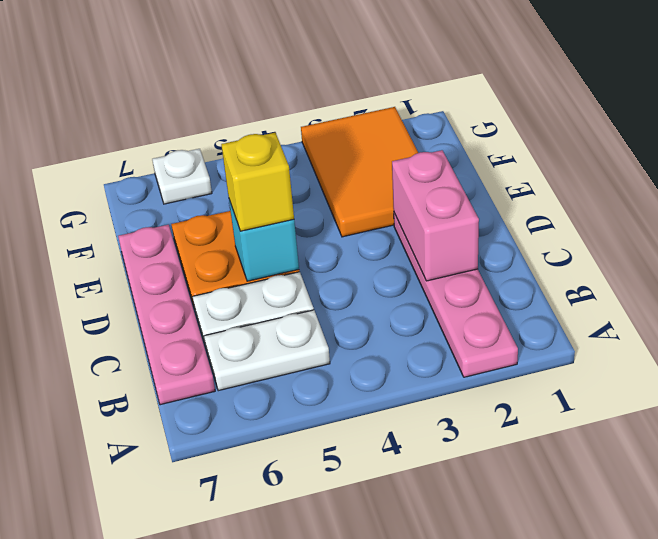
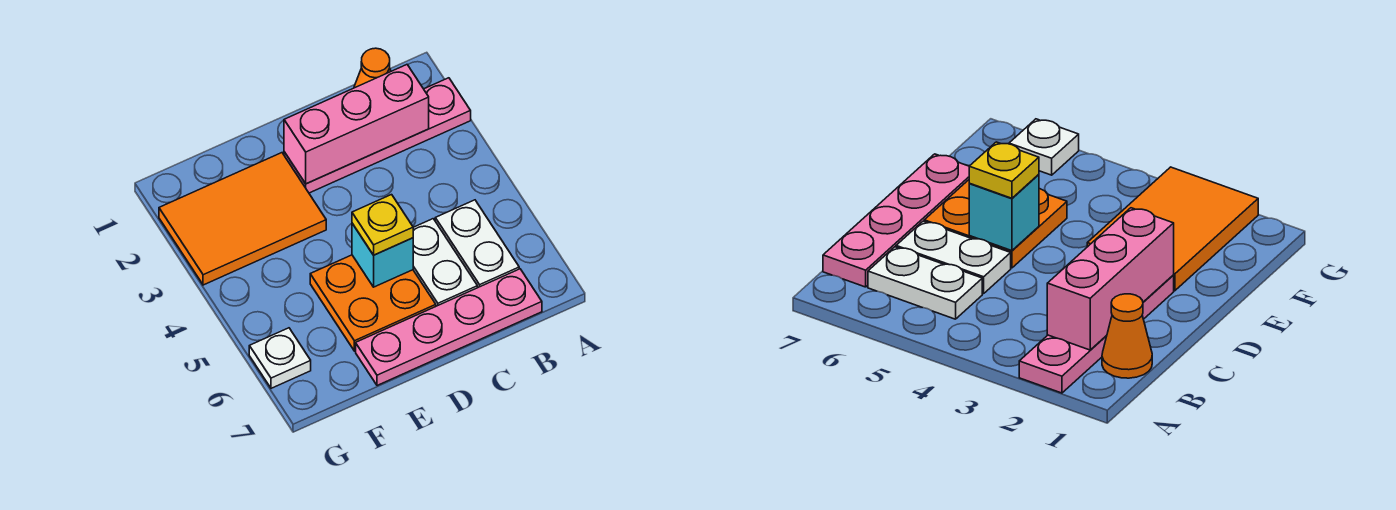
none -> orange cone B1 level 1
pink brick C2:D2 level 2 -> pink brick B2:D2 level 2
yellow brick D5 level 3 -> yellow plate D5 level 3

